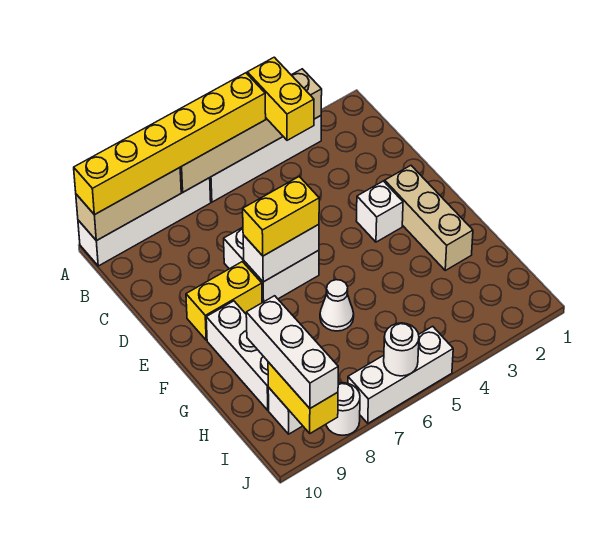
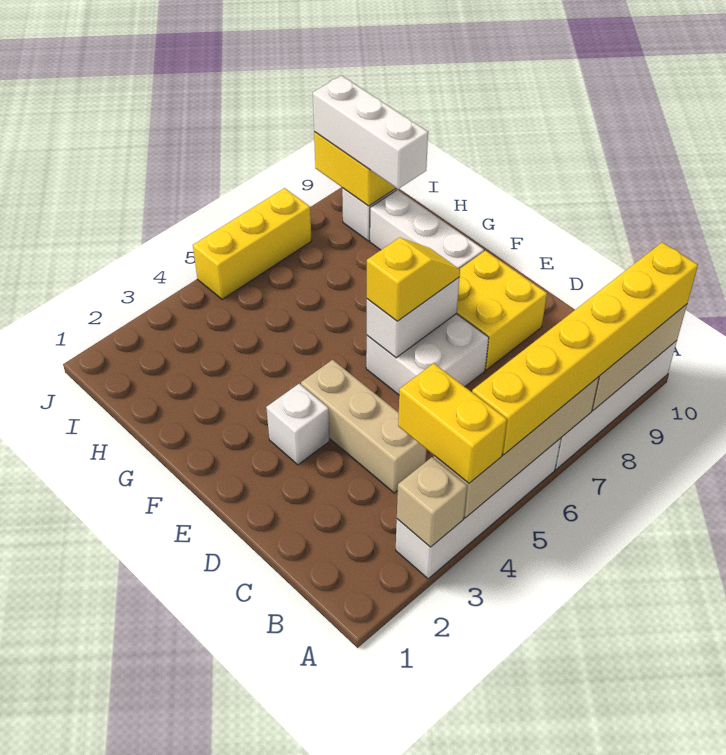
tan brick E2:G2 level 1 -> tan brick C4:E4 level 1
yellow brick E6:E7 level 3 -> yellow slope E6:E7 level 3 top 6
yellow brick E8:E9 level 1 -> yellow brick D8:E9 level 1
white cone G6 level 1 -> none
white brick J5:J7 level 1 -> yellow brick J5:J7 level 1
white round brick J6 level 2 -> none
white round brick J8 level 1 -> none

